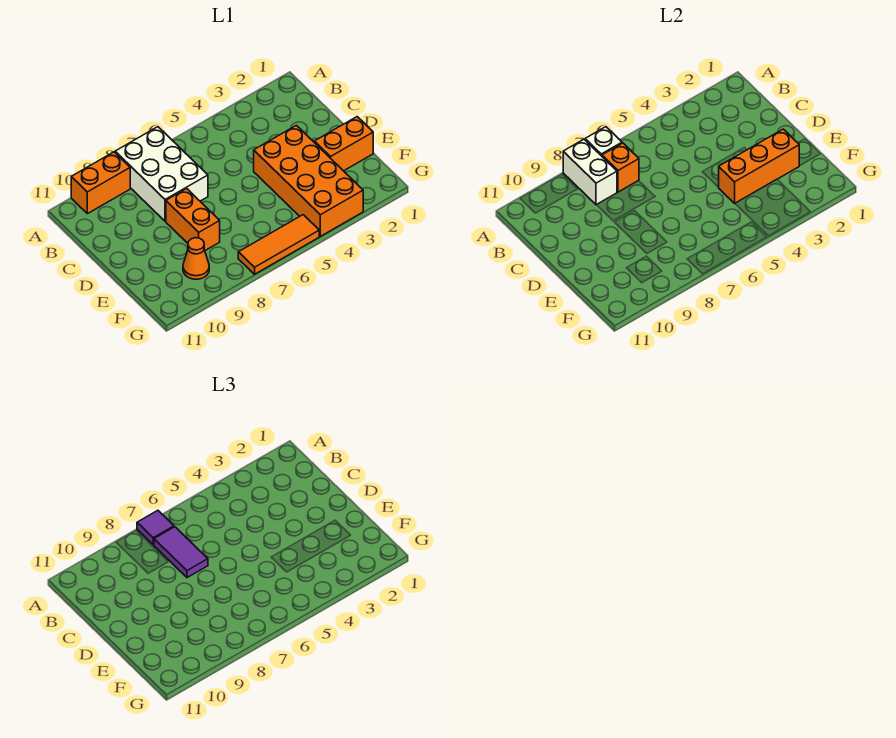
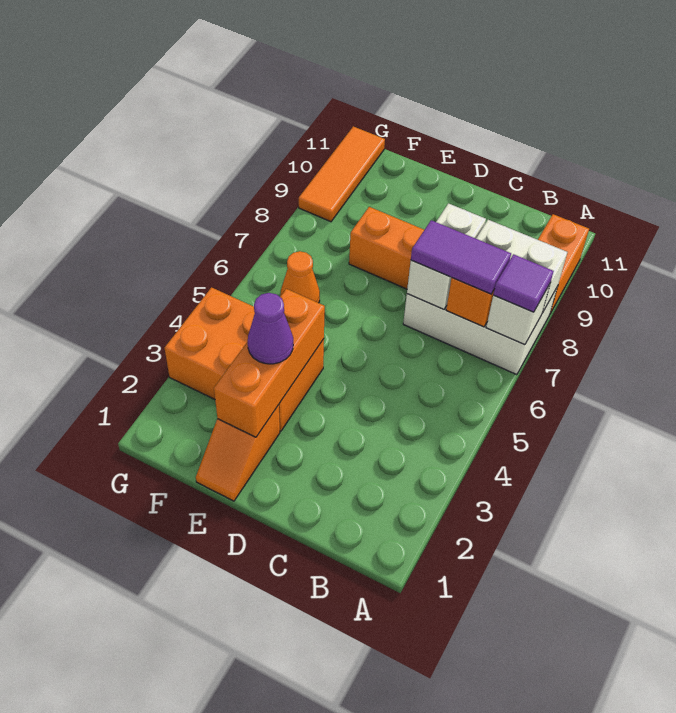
none -> white brick C7:C8 level 2
orange brick D3:G4 level 1 -> orange brick E3:G4 level 1
orange brick E1:E2 level 1 -> orange slope E1:E2 level 1 top 2
none -> purple cone E3 level 3
orange cone F9 level 1 -> orange cone F6 level 1
orange tile G5:G7 level 1 -> orange tile G9:G11 level 1

